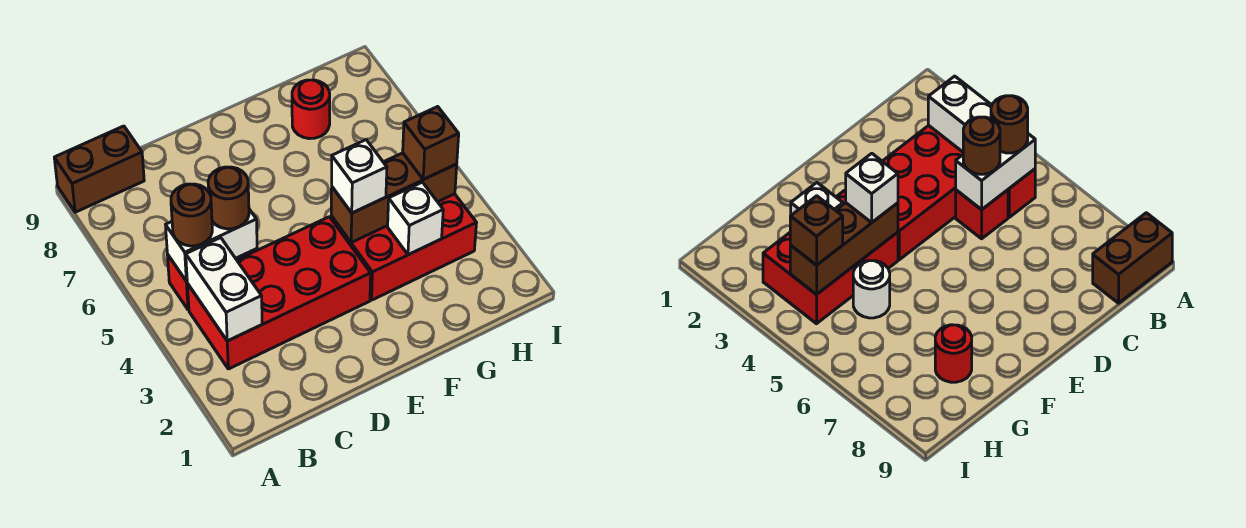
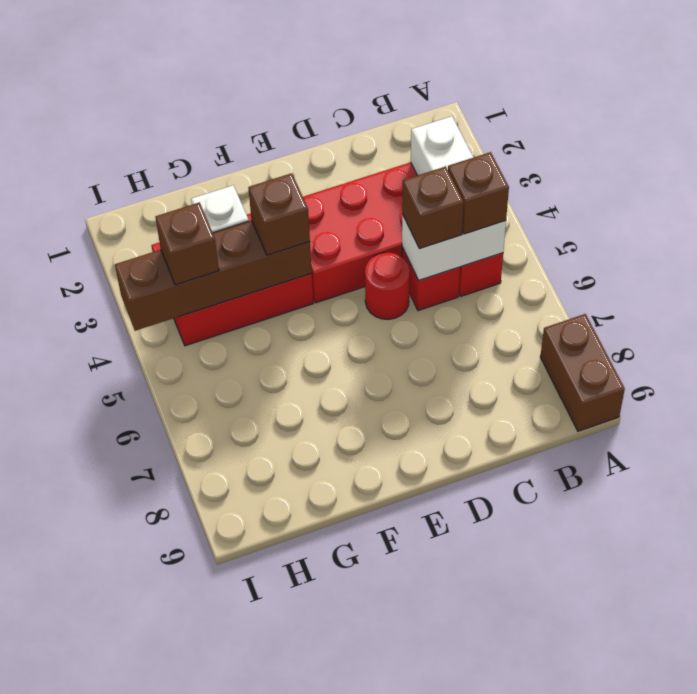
brown brick A9:B9 level 1 -> brown brick A8:A9 level 1
brown round brick B5 level 3 -> brown brick B5 level 3
brown round brick C5 level 3 -> brown brick C5 level 3
brown brick F4:H4 level 2 -> brown brick F4:I4 level 2
white brick F4 level 3 -> brown brick F4 level 3
white round brick G5 level 1 -> none
red round brick G8 level 1 -> red round brick D5 level 1

